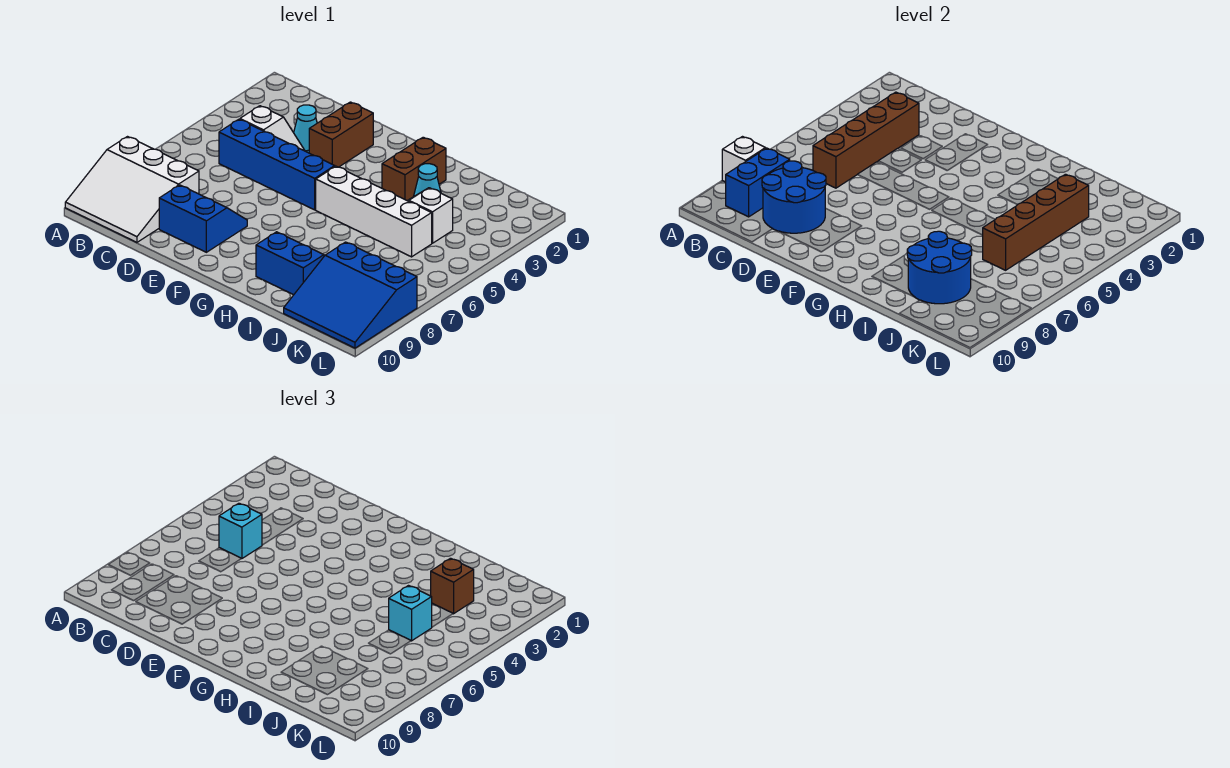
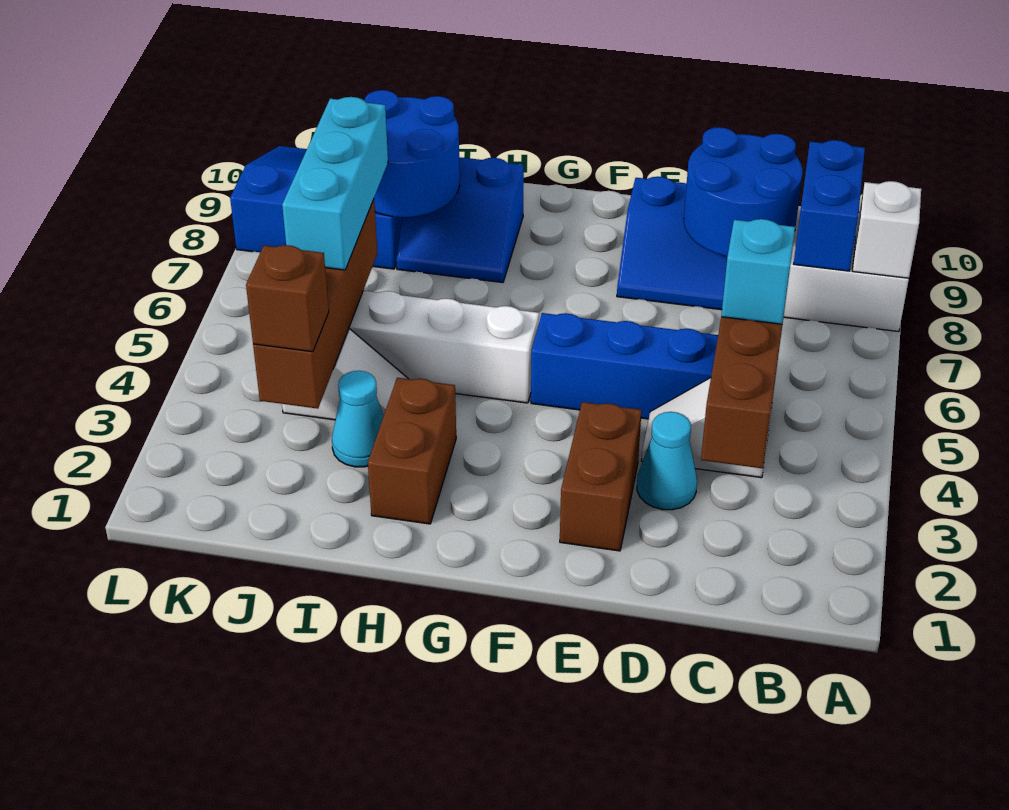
cyan brick J5 level 3 -> cyan brick J5:J7 level 3

